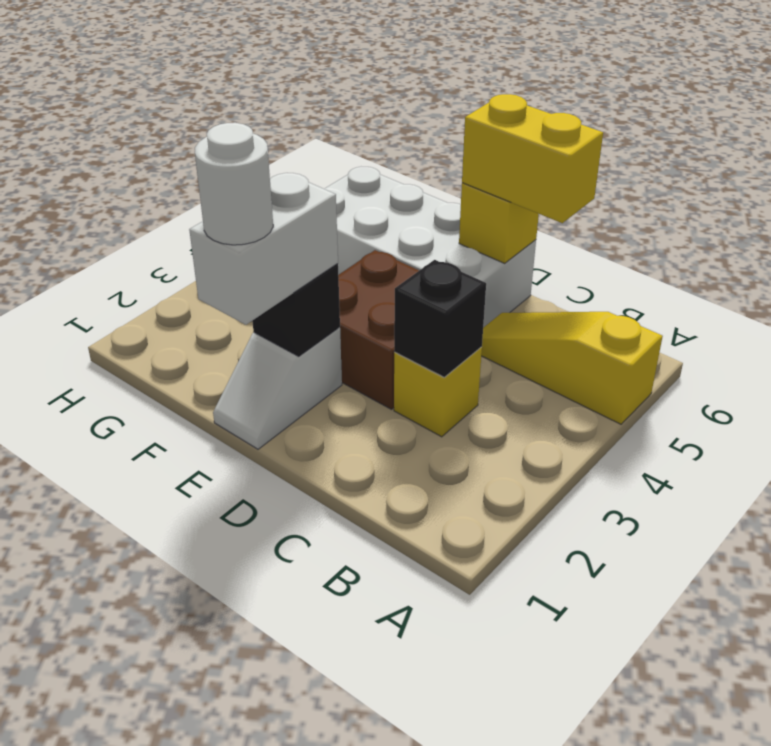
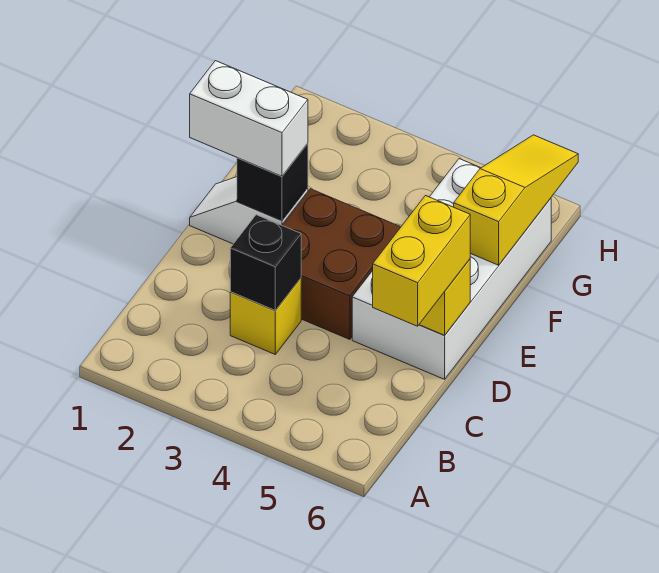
yellow slope A5:C5 level 1 top A -> yellow slope F6:H6 level 2 top F
white round brick E1 level 4 -> none

